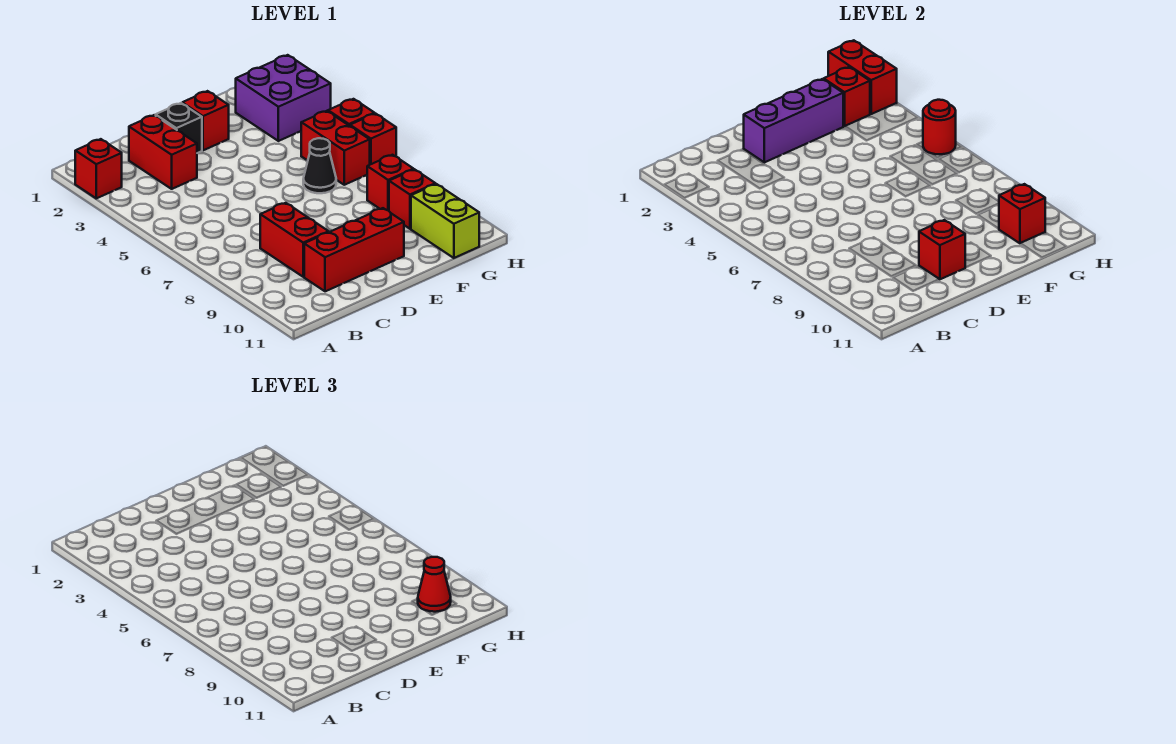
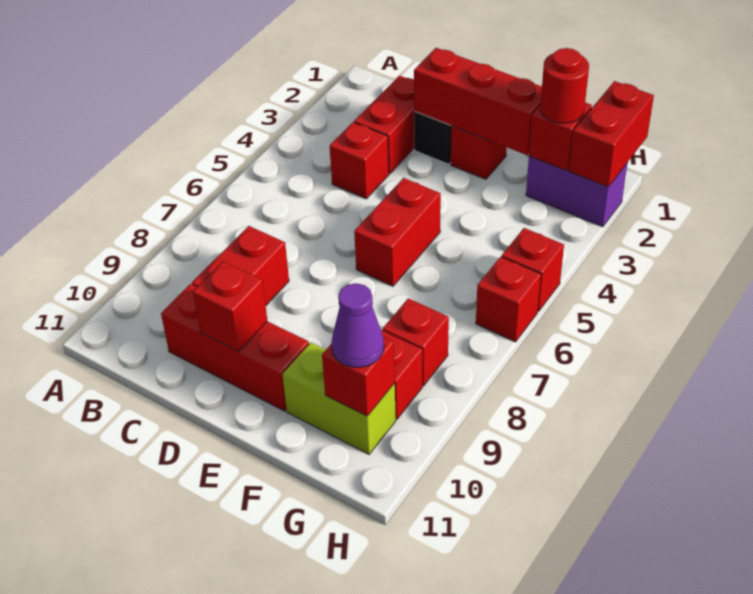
red brick A2 level 1 -> red brick C4 level 1
purple brick D2:F2 level 2 -> red brick D2:F2 level 2
black cone F6 level 1 -> none
purple brick G2:H3 level 1 -> purple brick G2:H2 level 1
red brick G5:G6 level 1 -> red brick E5:E6 level 1
lime brick G10:G11 level 1 -> lime brick F10:G10 level 1
red cone G10 level 3 -> purple cone G10 level 3
red round brick H5 level 2 -> red round brick G2 level 3

